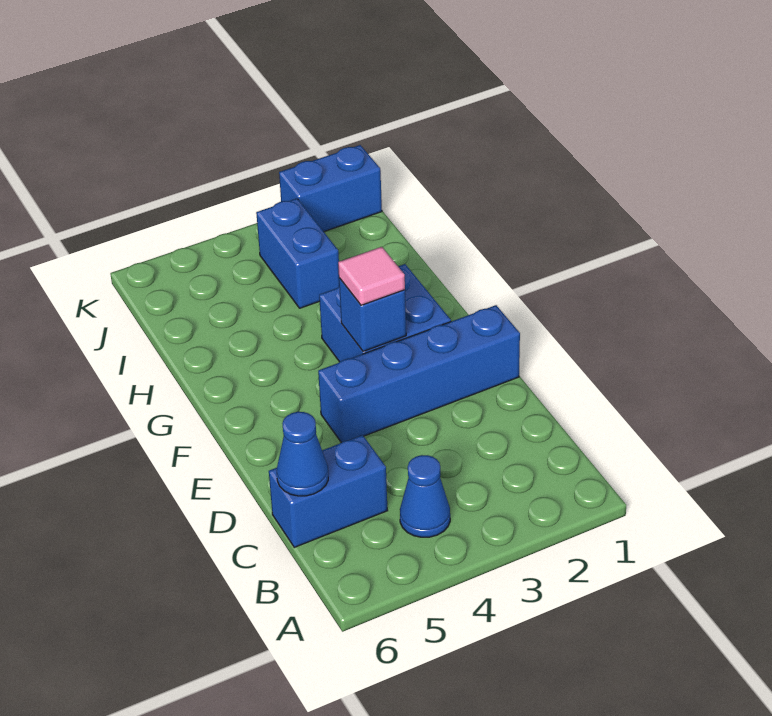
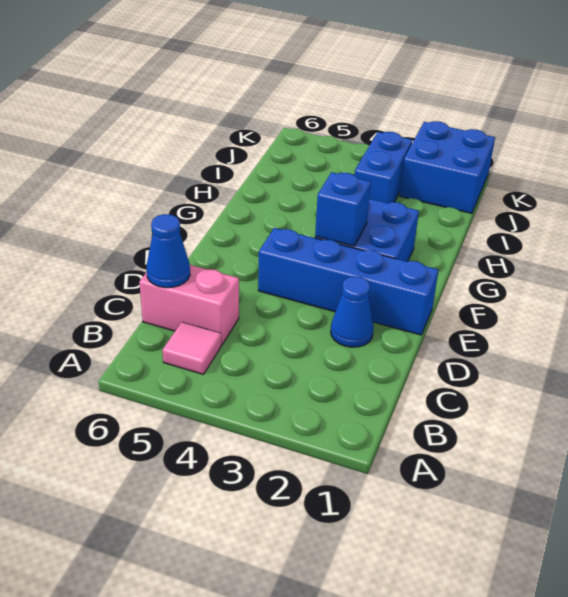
blue cone B4 level 1 -> blue cone D2 level 1
blue brick C5:C6 level 1 -> pink brick C5:C6 level 1
pink tile F3 level 3 -> pink tile B5 level 1
blue brick K1:K2 level 1 -> blue brick J1:K2 level 1

